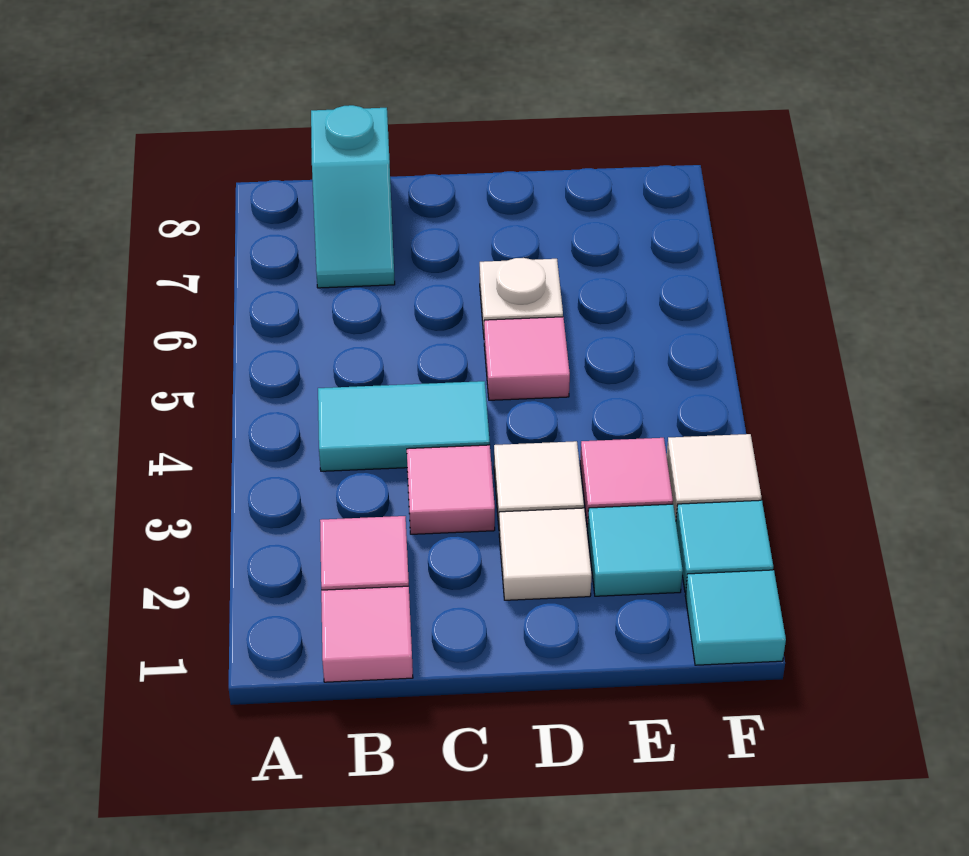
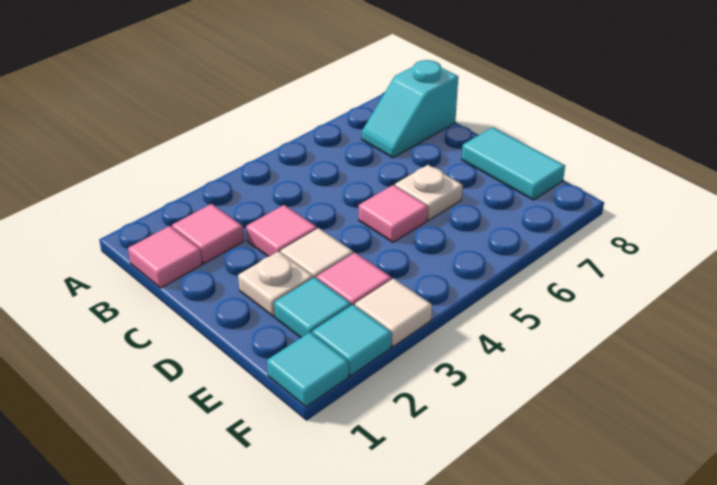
cyan tile B4:C4 level 1 -> cyan tile D8:E8 level 1
white tile D2 level 1 -> white plate D2 level 1

